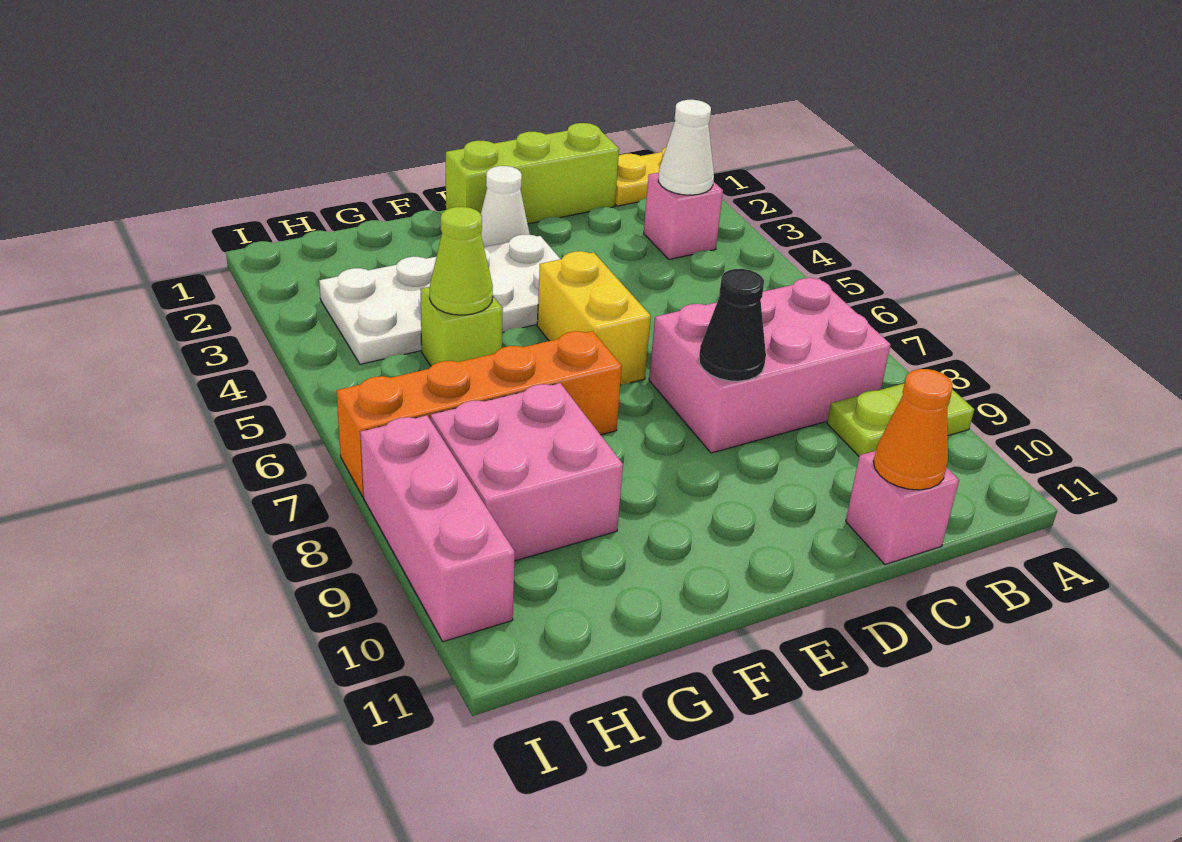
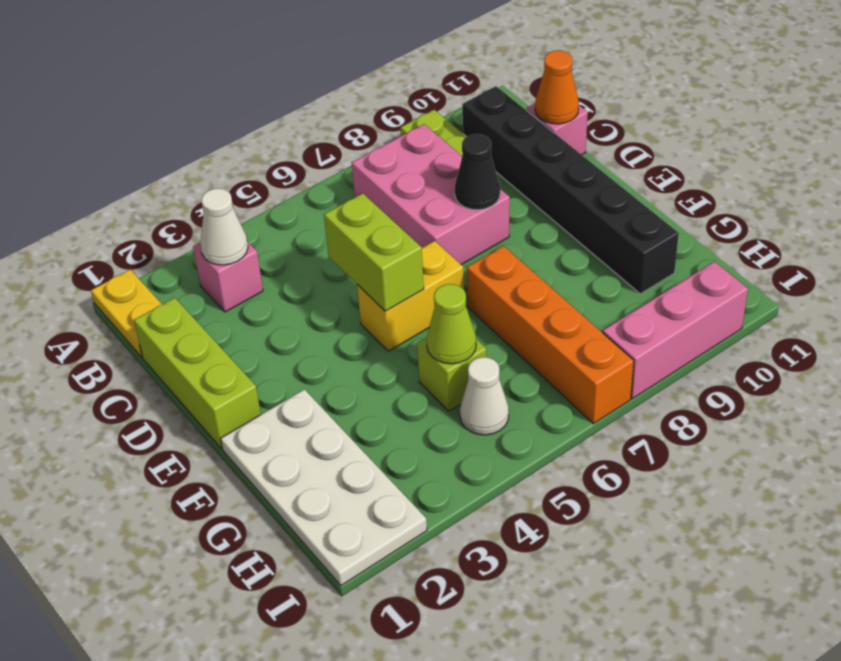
none -> black brick B10:G10 level 1
none -> lime brick D5:E5 level 2
white cone E2 level 1 -> white cone H5 level 1
white plate E3:H4 level 1 -> white plate F1:I2 level 1
pink brick G8:H9 level 1 -> none

